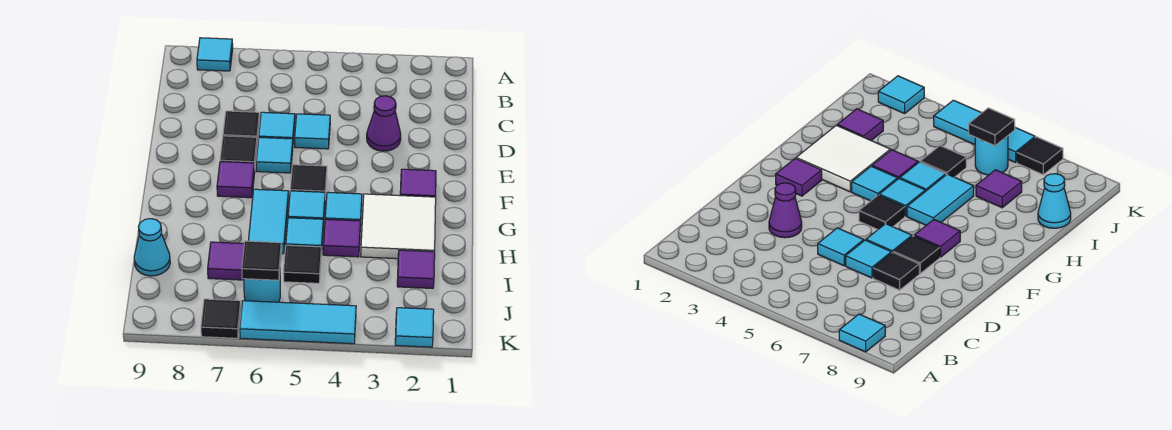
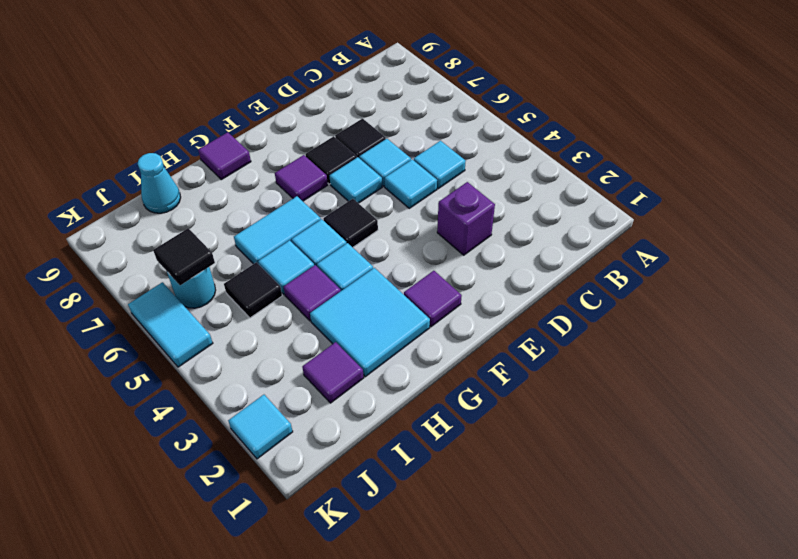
cyan tile A8 level 1 -> cyan tile C5 level 1
purple cone D3 level 1 -> purple brick D3 level 1
white tile G2:H3 level 1 -> cyan tile G2:H3 level 1
purple tile I7 level 1 -> purple tile G9 level 1
cyan tile K4:K6 level 1 -> cyan tile K5:K6 level 1
black tile K7 level 1 -> none

